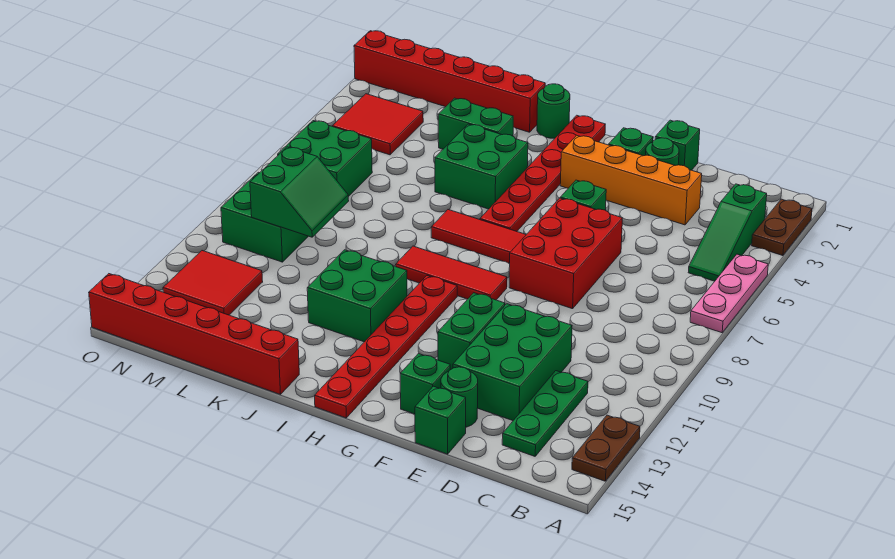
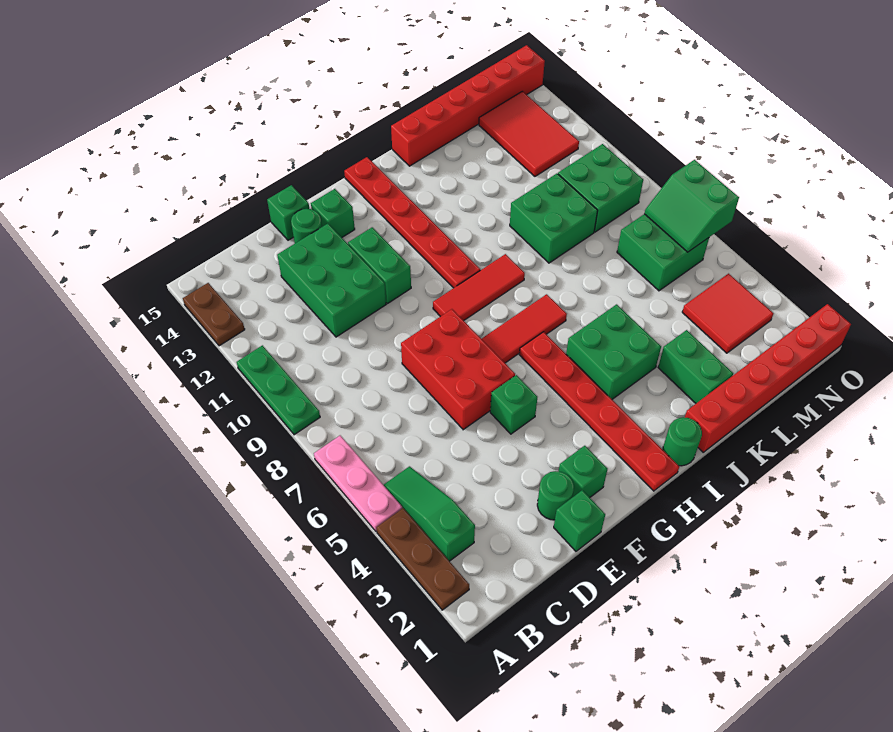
brown plate A2:A3 level 1 -> brown plate A2:A4 level 1
green plate C12:C14 level 1 -> green plate A9:A11 level 1
orange brick D3:G3 level 1 -> none
green brick I11:J12 level 1 -> green brick K9:L10 level 1
green brick J3:K3 level 1 -> green brick K2:K3 level 1
green slope L9:M10 level 2 top M -> green slope N6:O7 level 2 top O
red tile M12:N13 level 1 -> red tile M12:N14 level 1

